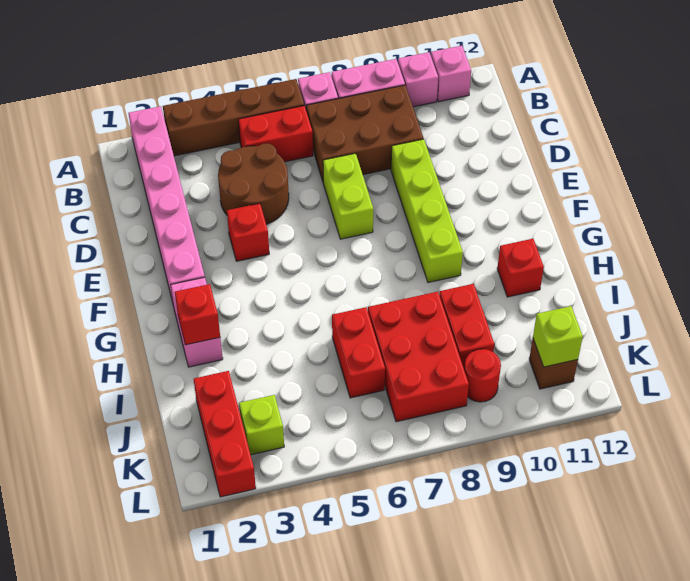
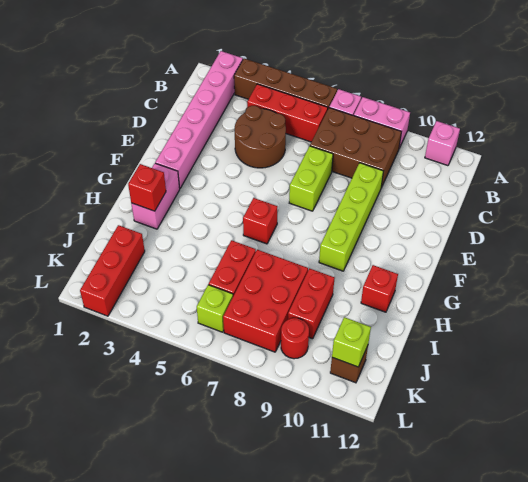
pink brick A10 level 1 -> none
red brick B5:B6 level 1 -> red brick B4:B6 level 1
red brick E4 level 1 -> red brick G6 level 1
lime brick K3 level 1 -> lime brick K6 level 1

